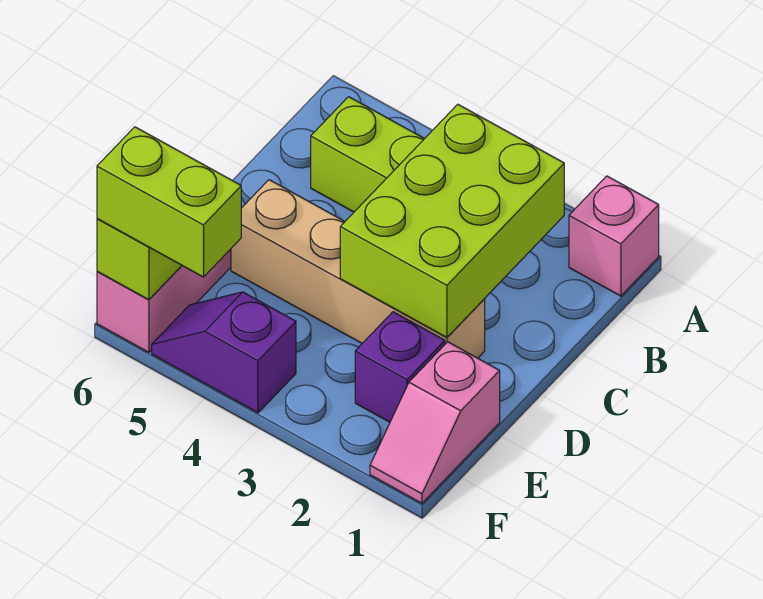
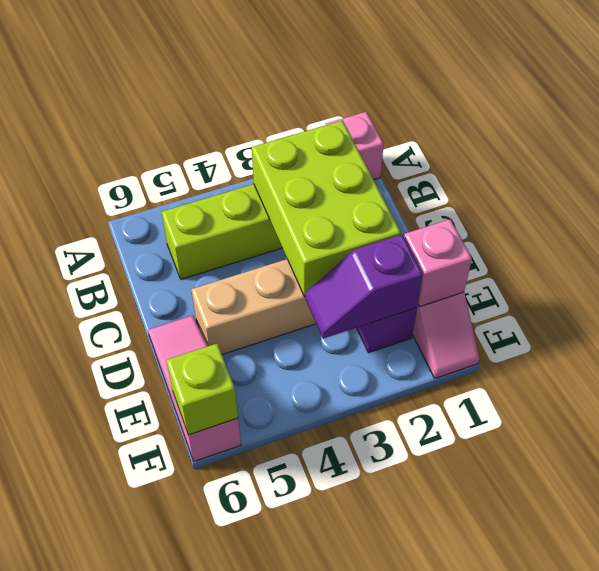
none -> pink brick E1 level 2
purple slope F4:F5 level 1 top 4 -> purple slope E2:E3 level 2 top 2
lime brick F5:F6 level 3 -> none

